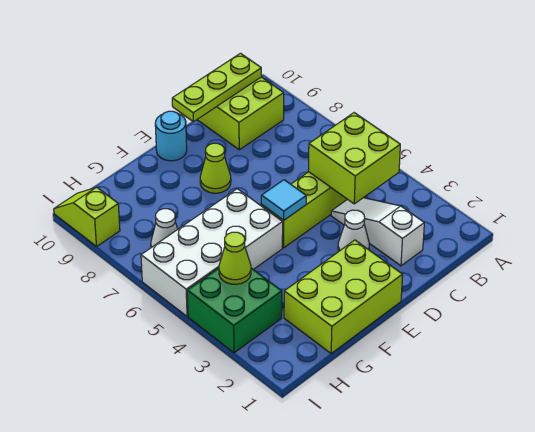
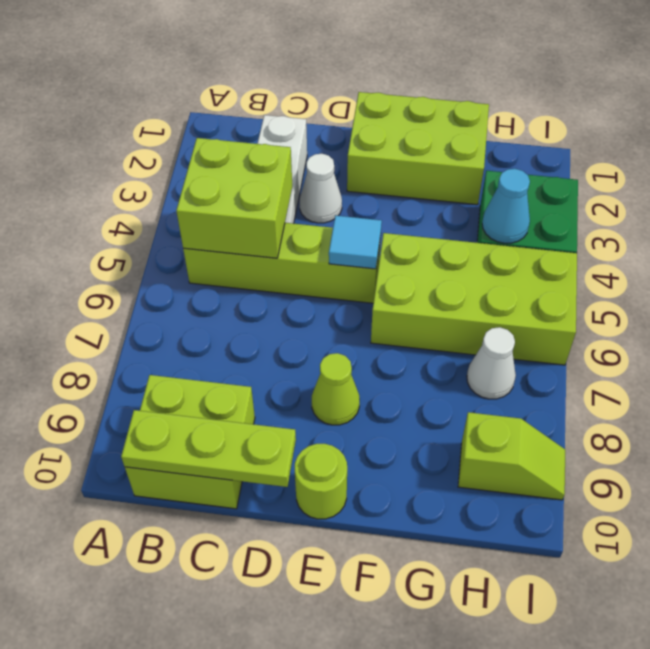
cyan round brick E10 level 1 -> lime round brick E10 level 1
white brick F5:I6 level 1 -> lime brick F5:I6 level 1
lime cone H4 level 2 -> cyan cone H4 level 2
lime slope I9:I10 level 1 top 9 -> lime slope H9:I9 level 1 top H

